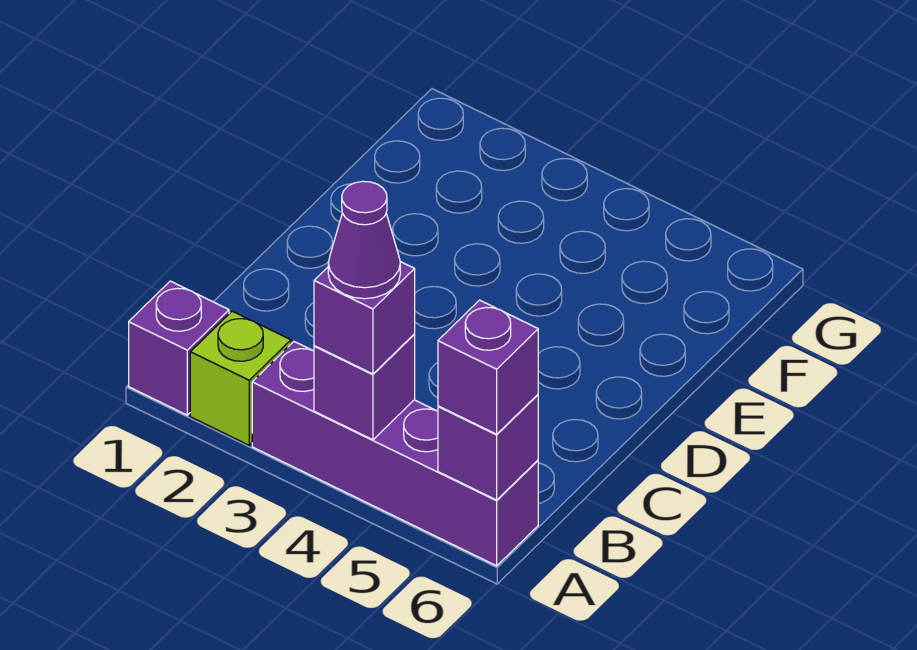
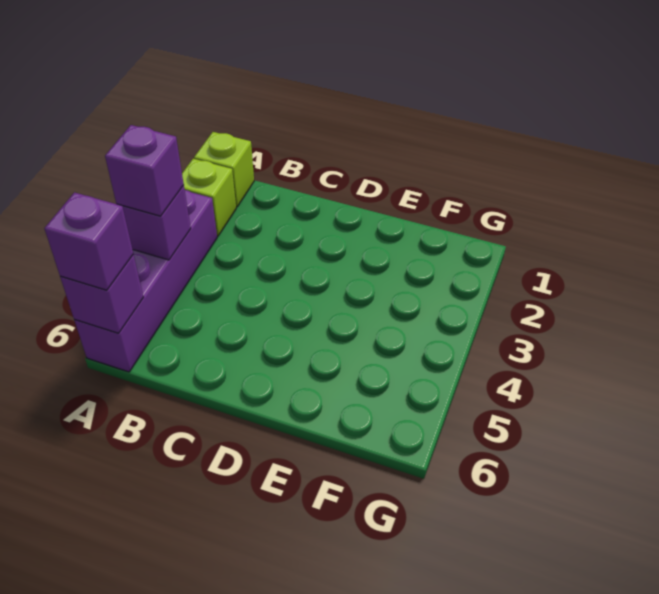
purple brick A1 level 1 -> lime brick A1 level 1
purple cone A4 level 4 -> none

